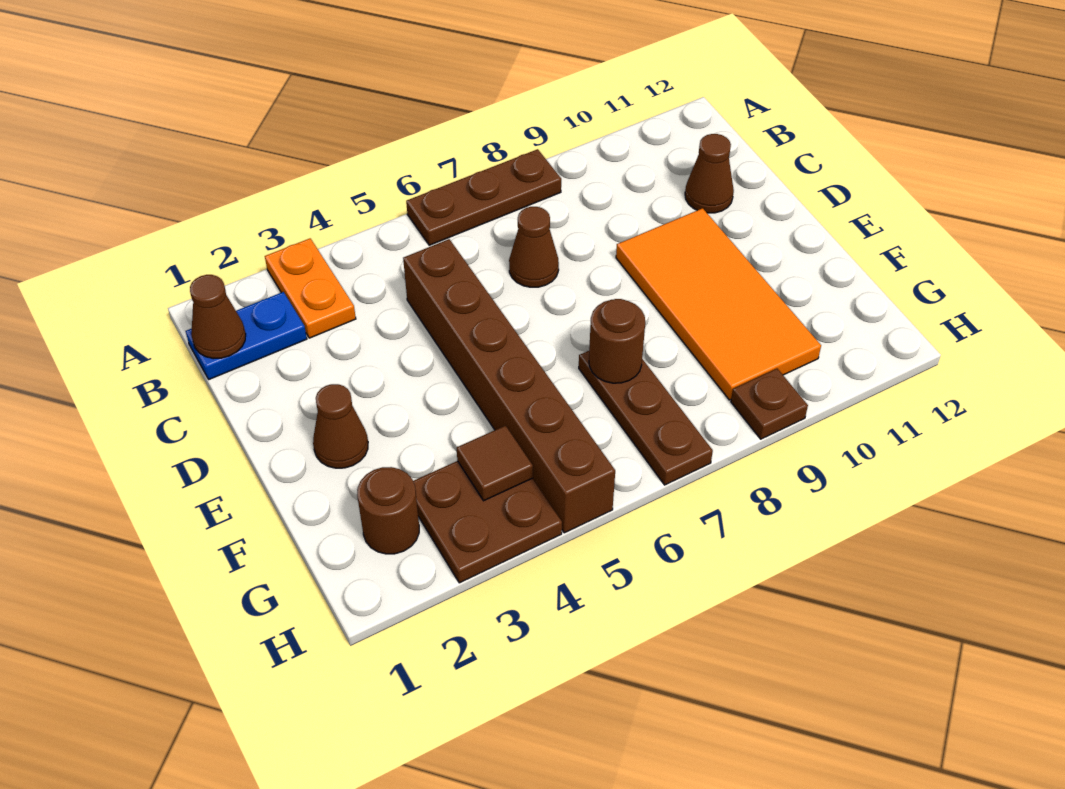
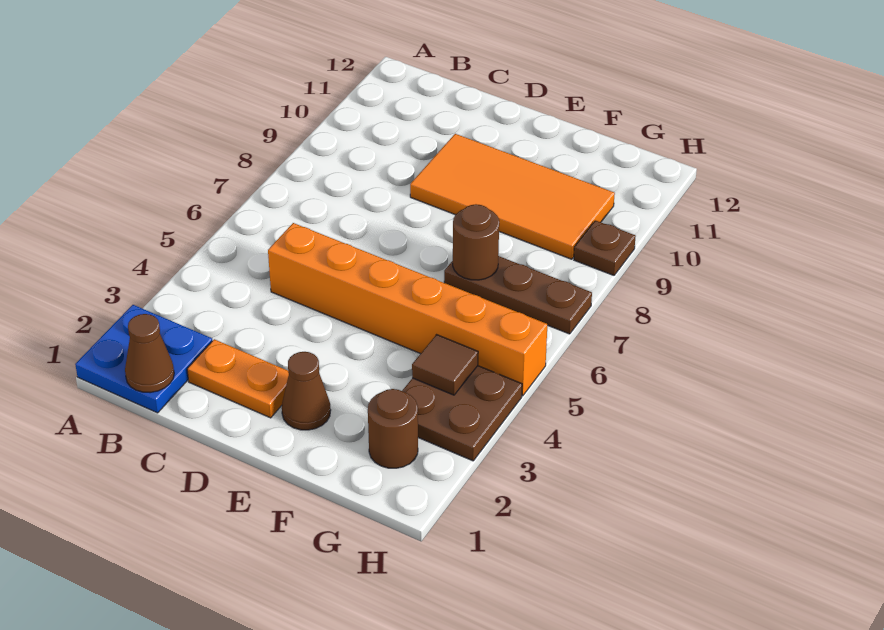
orange plate A3:B3 level 1 -> orange plate C2:D2 level 1
brown plate A6:A8 level 1 -> none
blue plate B1:B2 level 1 -> blue plate A1:B2 level 1
brown brick C5:H5 level 1 -> orange brick C5:H5 level 1
brown cone C7 level 1 -> none
brown cone C11 level 1 -> none

